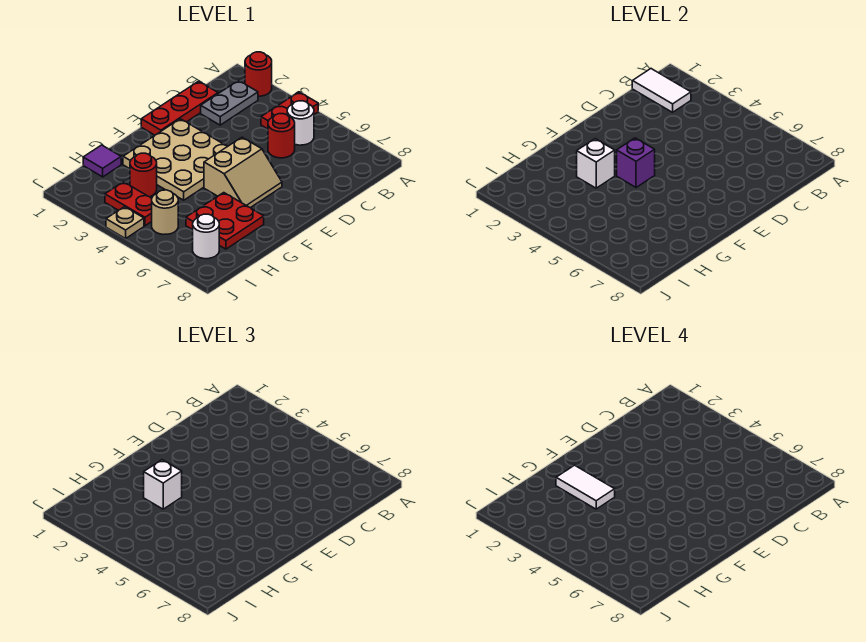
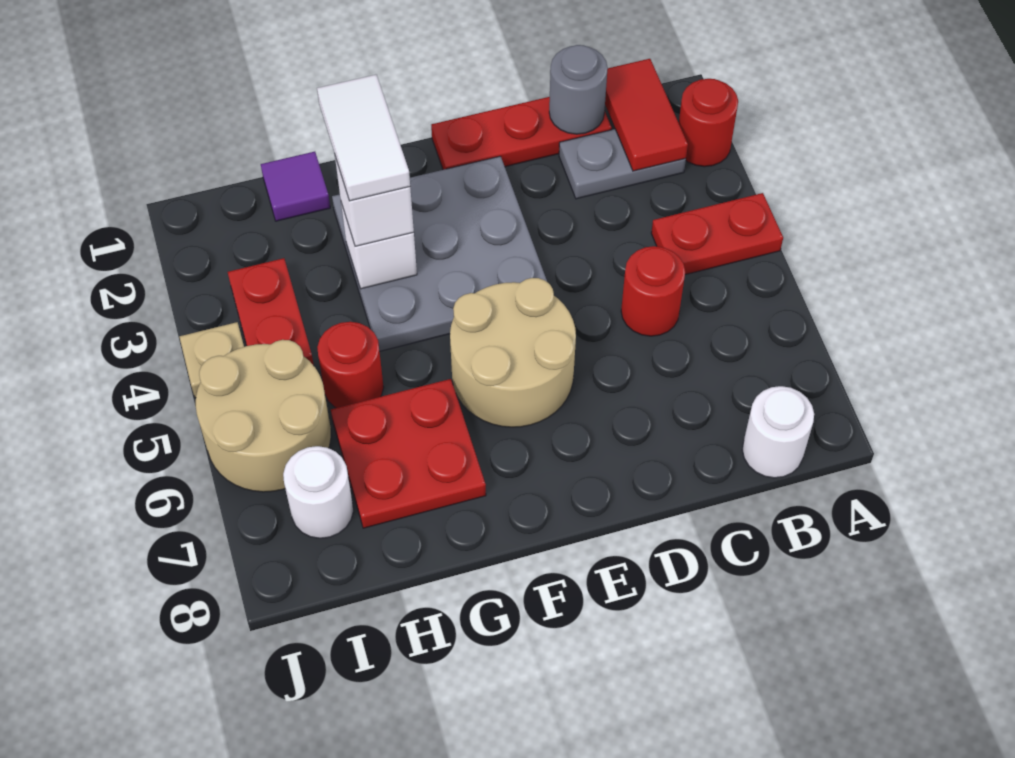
white tile B1:B2 level 2 -> red tile B1:B2 level 2
white round brick B5 level 1 -> white round brick B8 level 1
none -> grey round brick C1 level 2
tan plate E2:G4 level 1 -> grey plate E2:G4 level 1
tan slope E5:F6 level 1 top 5 -> tan round brick E5:F6 level 1
purple brick F4 level 2 -> none
red round brick H3 level 1 -> red round brick H5 level 1
tan round brick I5 level 1 -> tan round brick I5:J6 level 1

